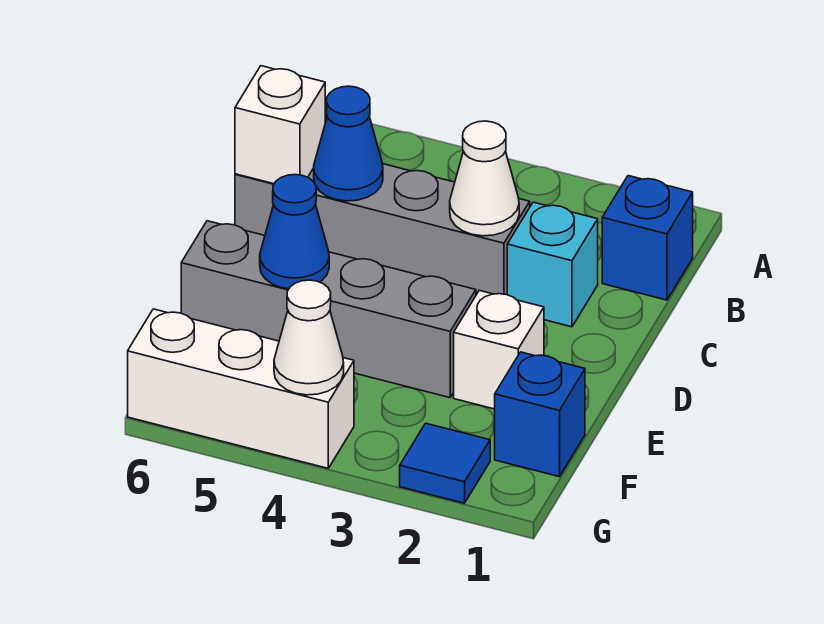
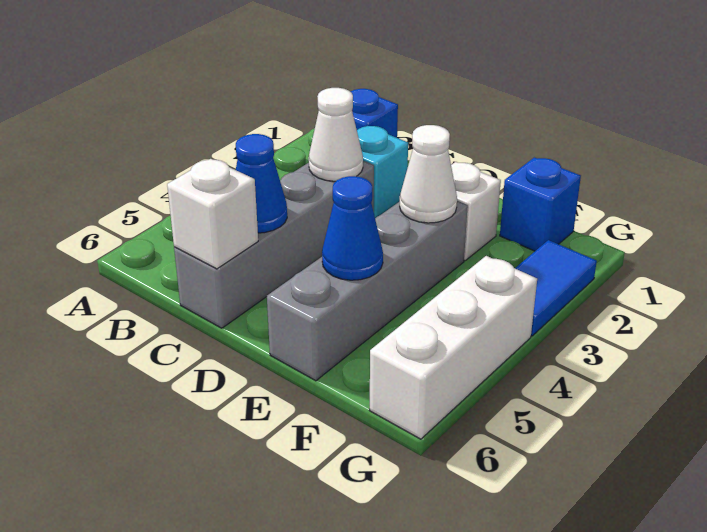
blue tile G2 level 1 -> blue tile G2:G3 level 1
white cone G4 level 2 -> white cone E3 level 2

